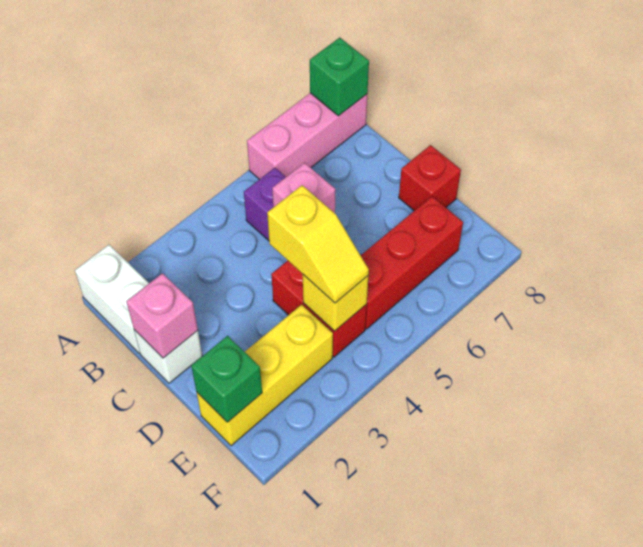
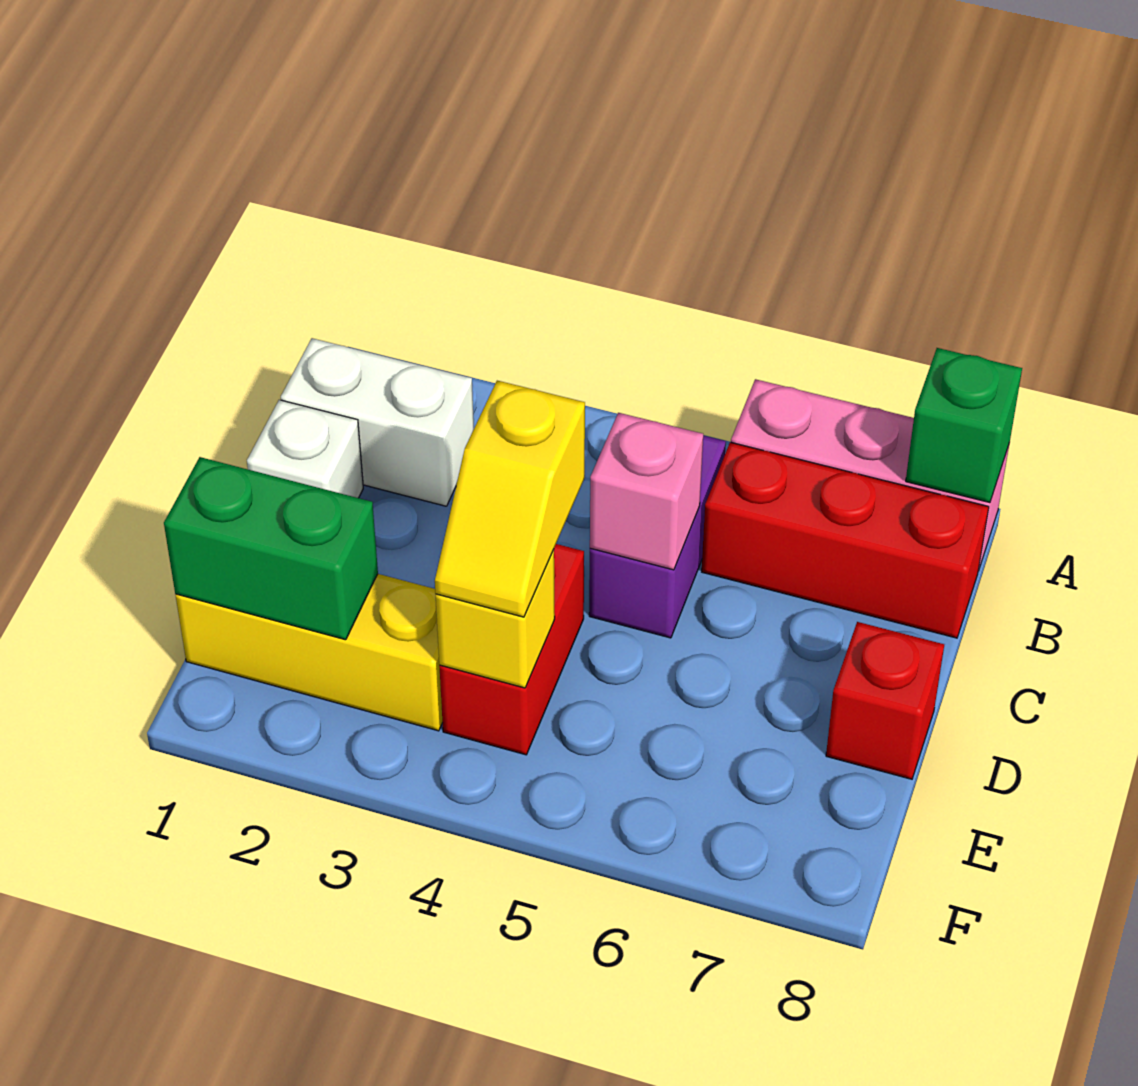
white brick A1:B1 level 1 -> white brick B1:B2 level 1
pink brick C1 level 2 -> none
green brick E1 level 2 -> green brick E1:E2 level 2
red brick E5:E7 level 1 -> red brick B6:B8 level 1

